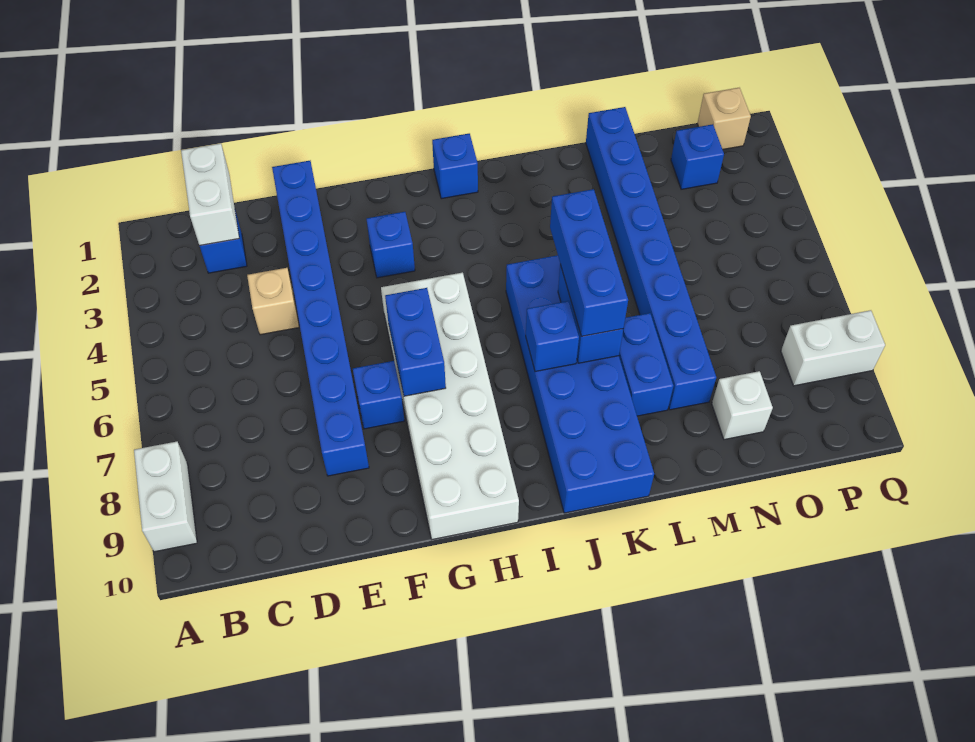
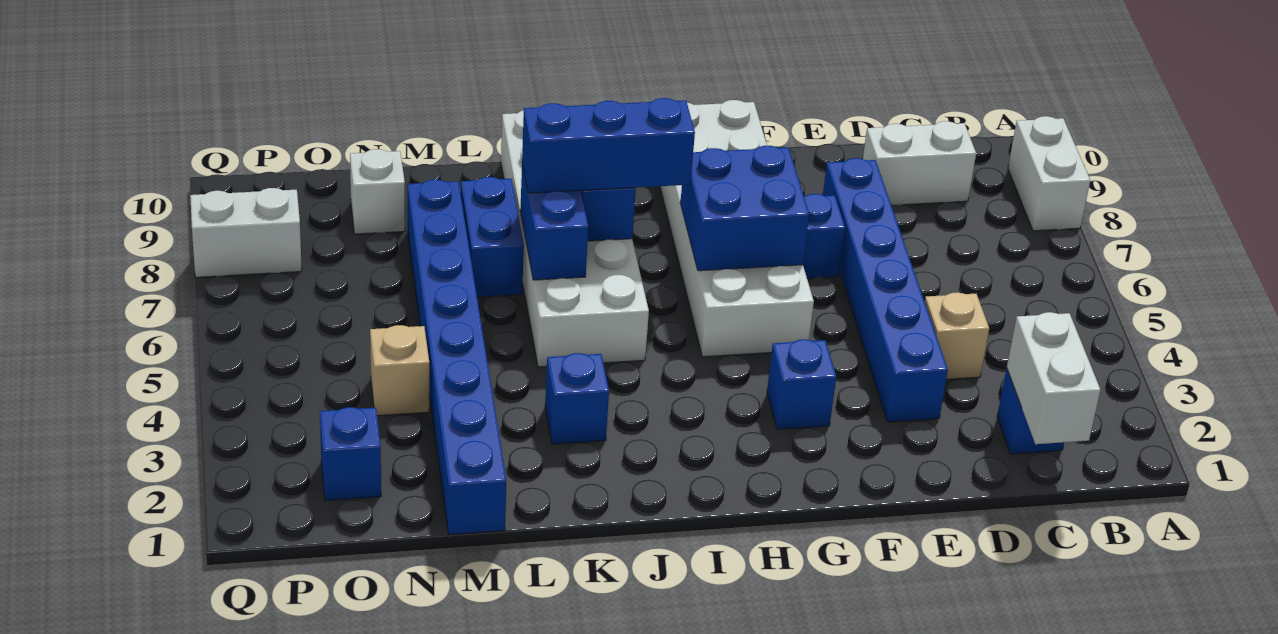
none -> white brick C9:D9 level 1
blue brick E1:E8 level 1 -> blue brick E3:E8 level 1
blue brick G6:G7 level 2 -> blue brick G6:H7 level 2
blue brick I1 level 1 -> blue brick K3 level 1
blue brick J5:K10 level 1 -> white brick J5:K10 level 1
blue brick K5:K7 level 3 -> blue brick I7:K7 level 3
tan brick P1 level 1 -> tan brick N4 level 1

